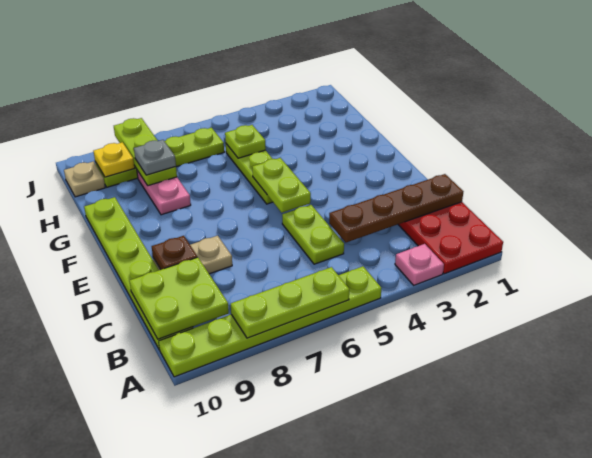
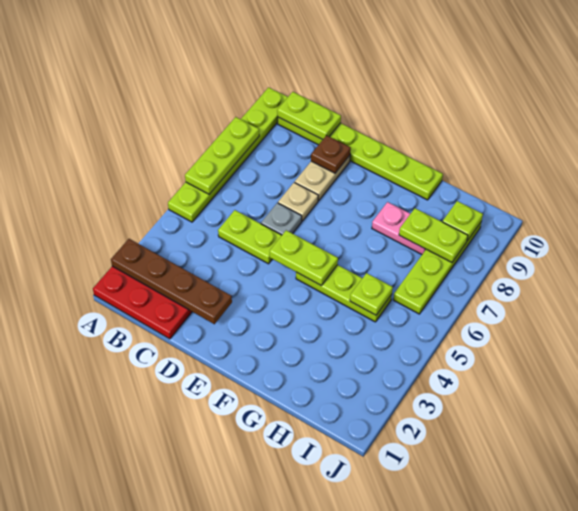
pink plate A3 level 1 -> none
lime plate B9:C10 level 2 -> lime plate B10:C10 level 2
brown plate C1:C4 level 2 -> brown plate A2:D2 level 2
lime plate H8:J8 level 2 -> lime plate H8:I8 level 2
grey plate H8 level 3 -> grey plate D6 level 1
yellow plate I9 level 2 -> lime plate I9 level 2
tan plate I10 level 1 -> tan plate D7 level 1

